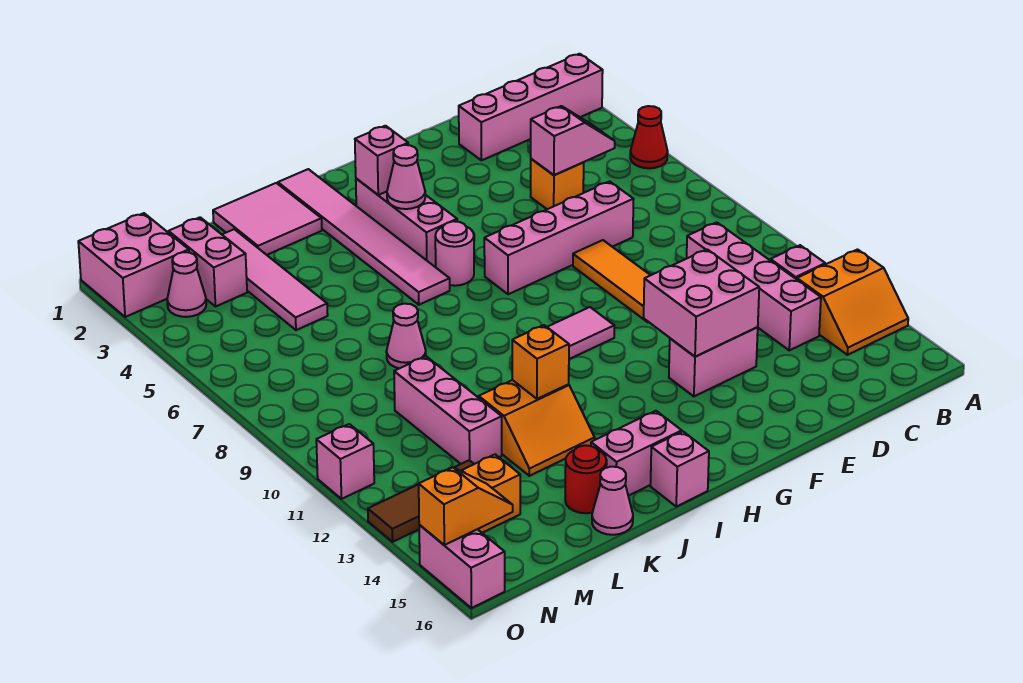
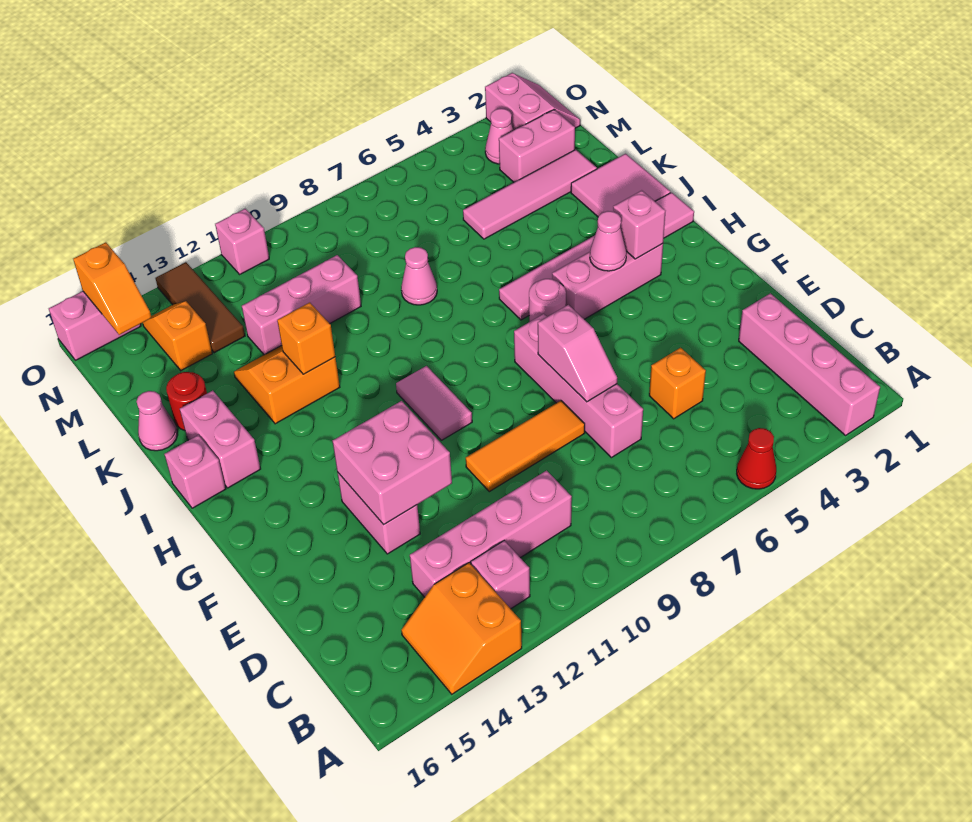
pink slope C5:D5 level 2 top D -> pink slope E7:F7 level 2 top F
orange slope J12:K13 level 1 top 12 -> orange slope J12:K13 level 1 top J
pink brick N1:O2 level 1 -> pink slope N1:O2 level 1 top 2

